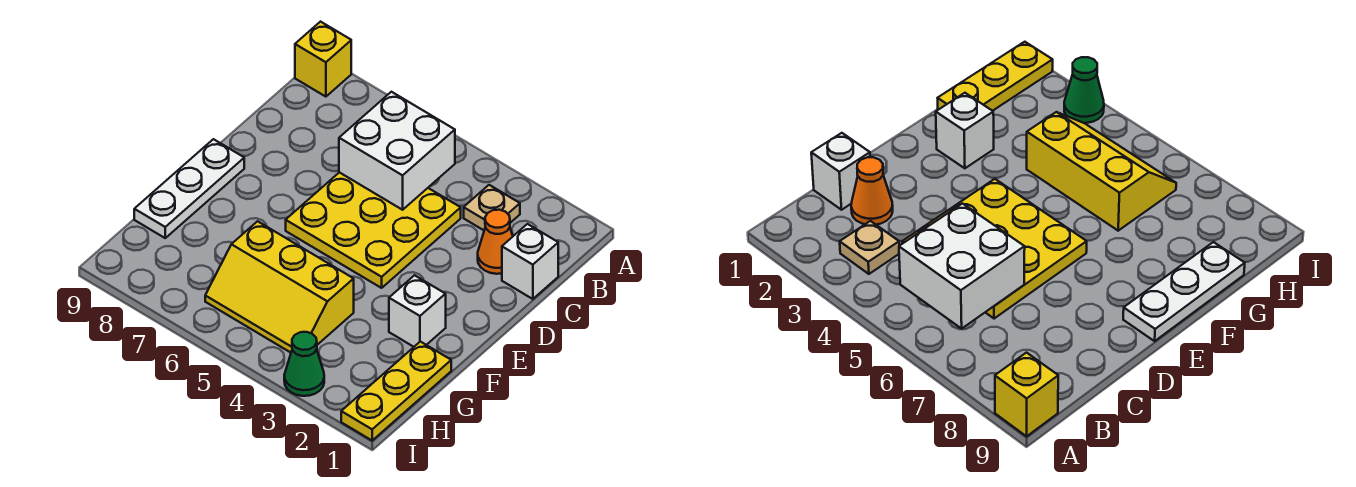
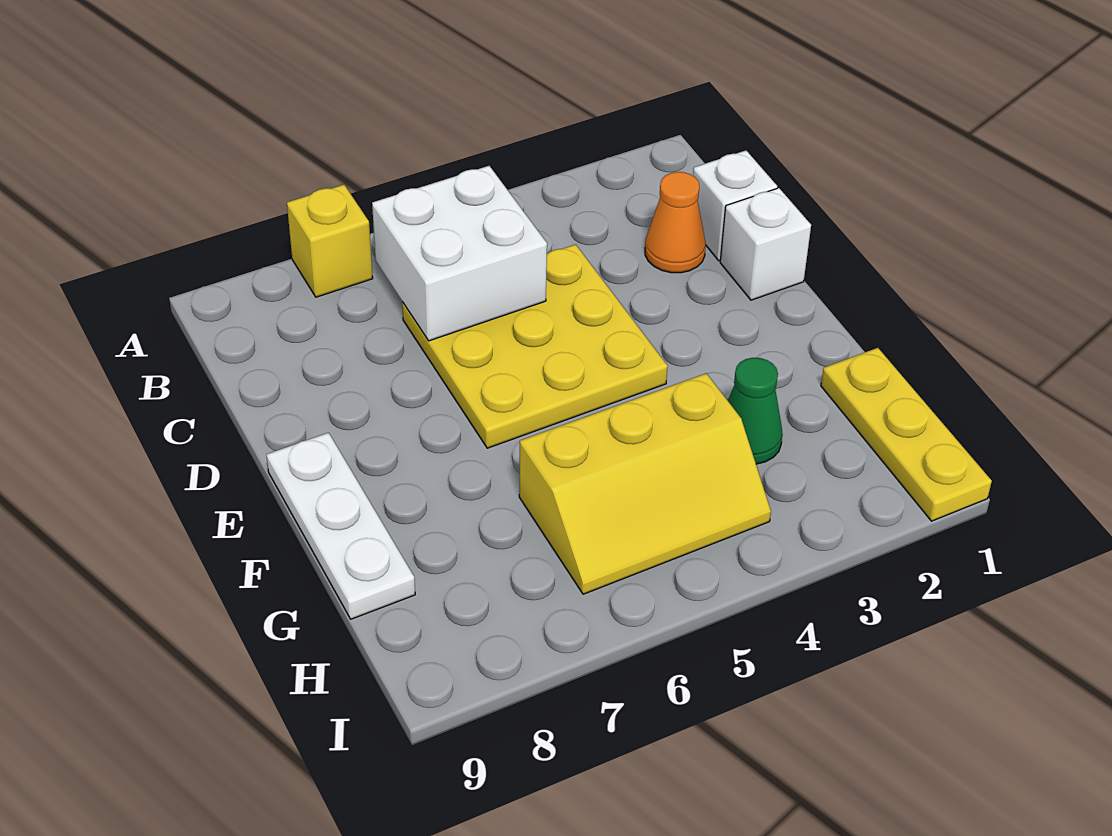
yellow brick A9 level 1 -> yellow brick A7 level 1
tan plate B3 level 1 -> none
white brick F2 level 1 -> white brick D1 level 1
green cone I3 level 1 -> green cone G3 level 1

